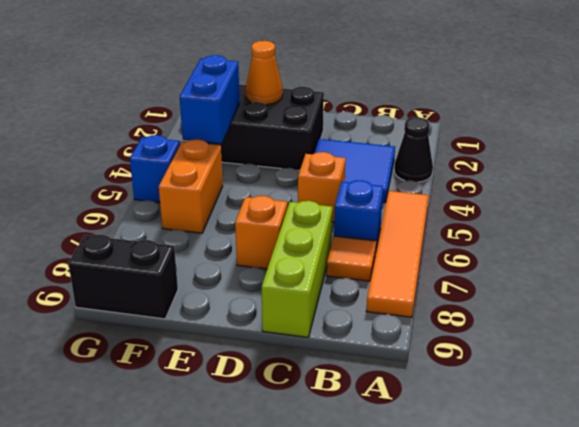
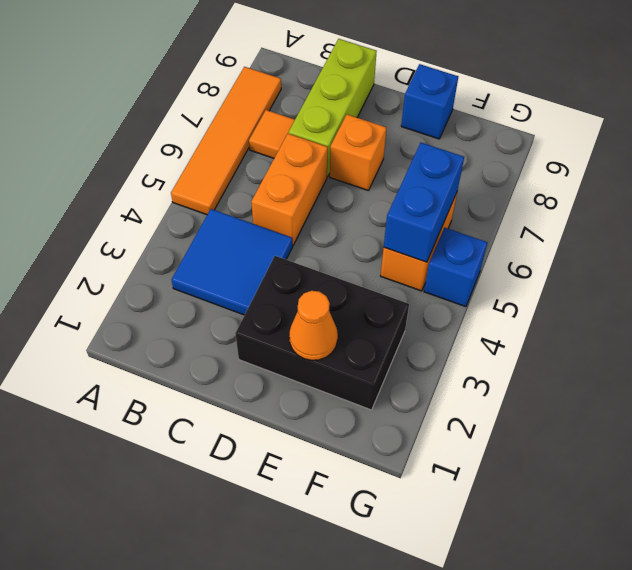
black cone A3 level 1 -> none
blue brick B6 level 1 -> blue brick E9 level 1
orange brick C5 level 1 -> orange brick C5:C6 level 1
blue brick F3:F4 level 2 -> blue brick F5:F6 level 2
black brick F9:G9 level 1 -> none

